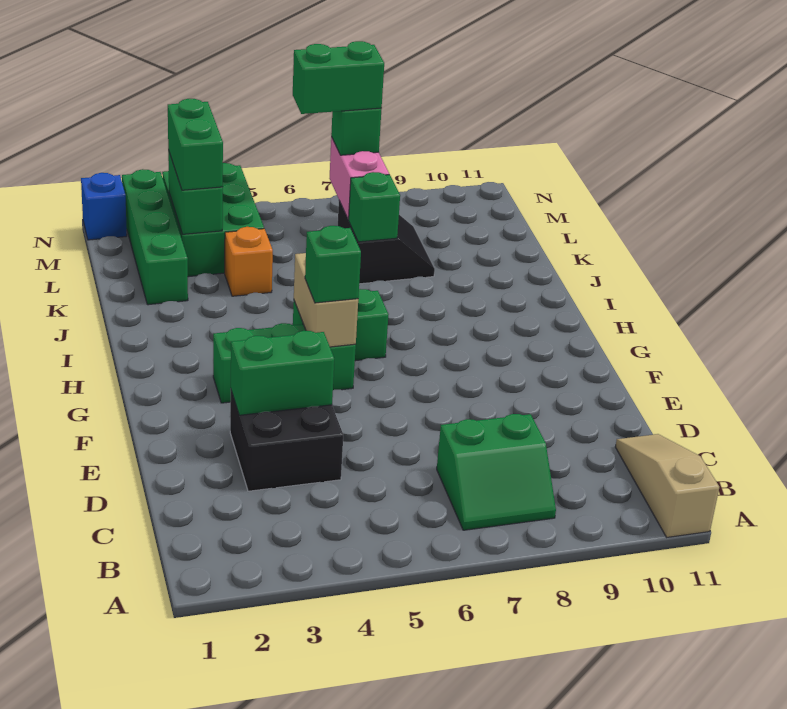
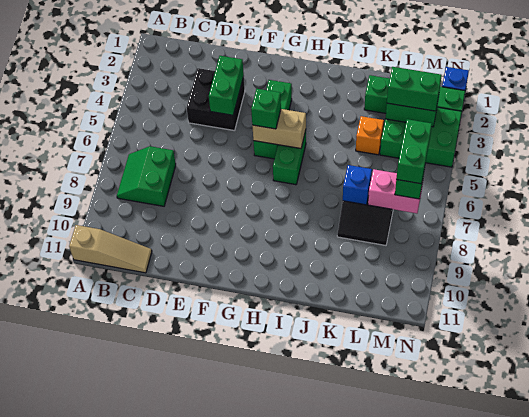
green brick K7 level 2 -> blue brick K7 level 2

